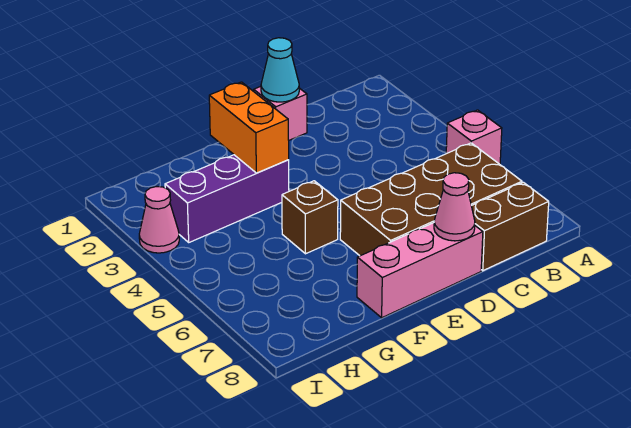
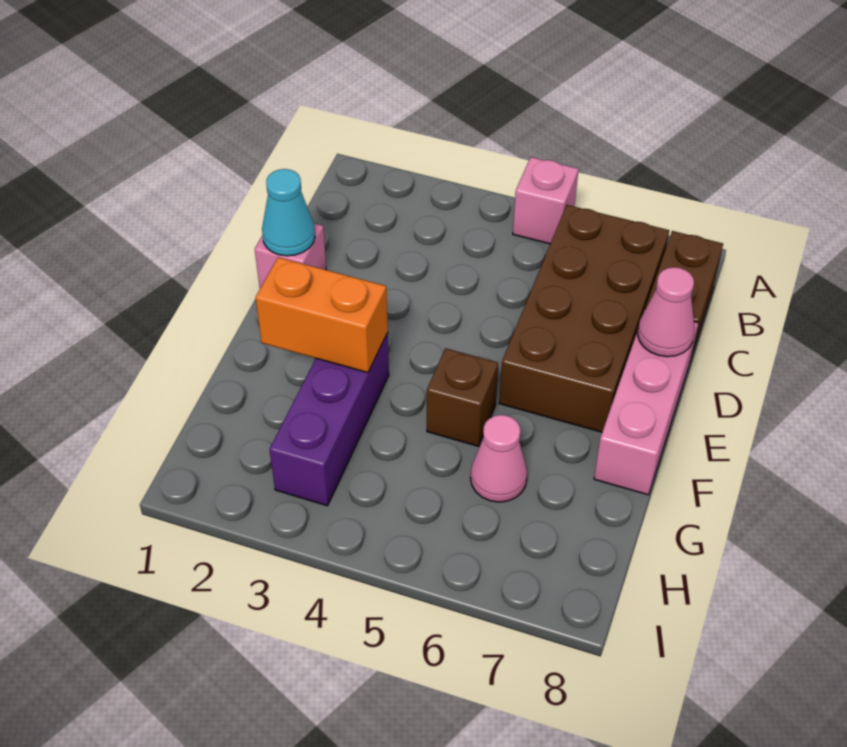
pink cone I3 level 1 -> pink cone G6 level 1

